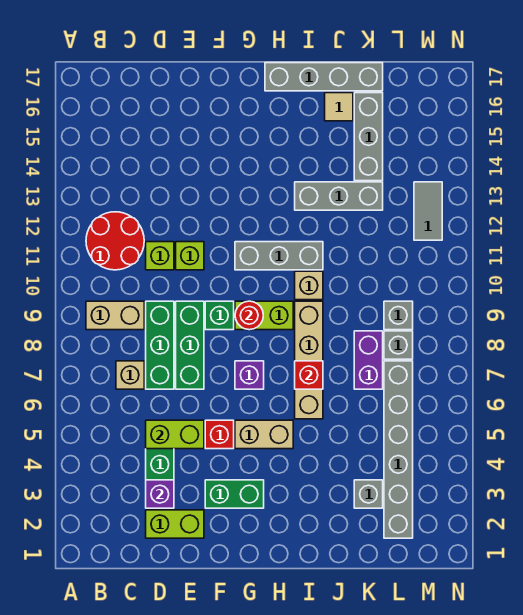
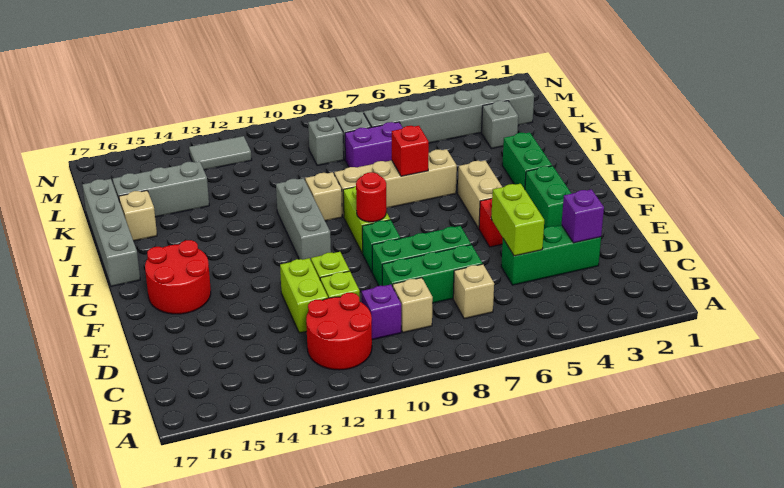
tan brick B9:C9 level 1 -> tan brick C9 level 1
lime brick D2:E2 level 1 -> lime brick D12:E12 level 1
none -> red round brick F15:G16 level 1
purple brick G7 level 1 -> purple brick C10 level 1
none -> green brick H3:I3 level 1
grey brick I13:K13 level 1 -> none
tan tile J16 level 1 -> tan brick J16 level 1

